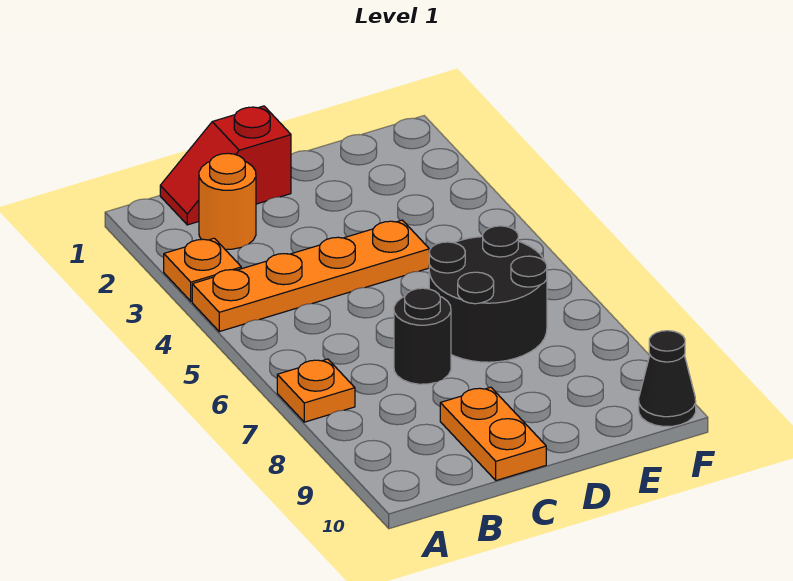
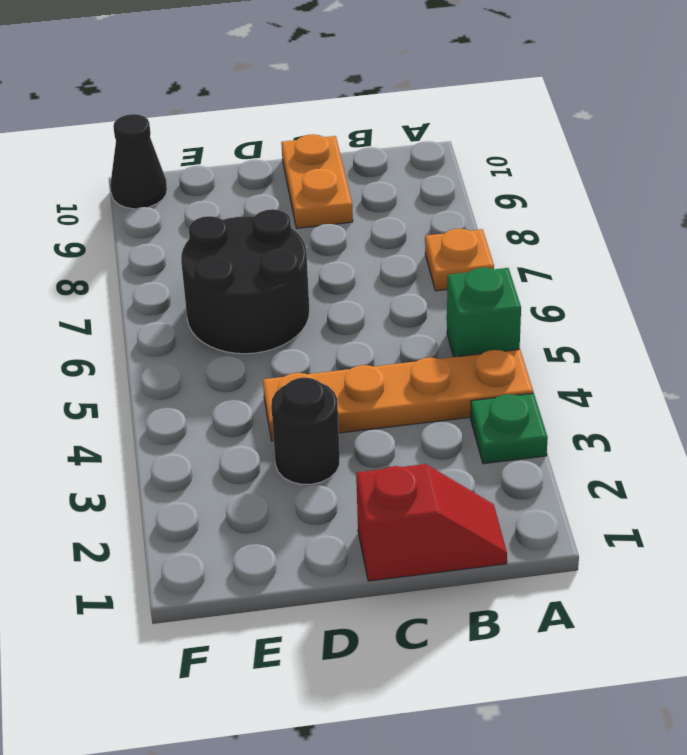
orange plate A3 level 1 -> green plate A3 level 1
none -> green brick A5 level 1
orange round brick B2 level 1 -> none
black round brick C7 level 1 -> black round brick D3 level 1

